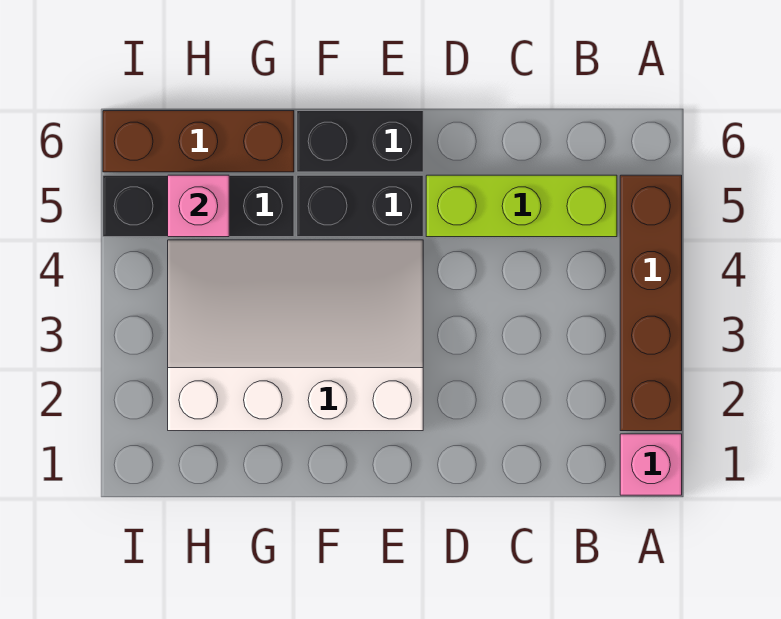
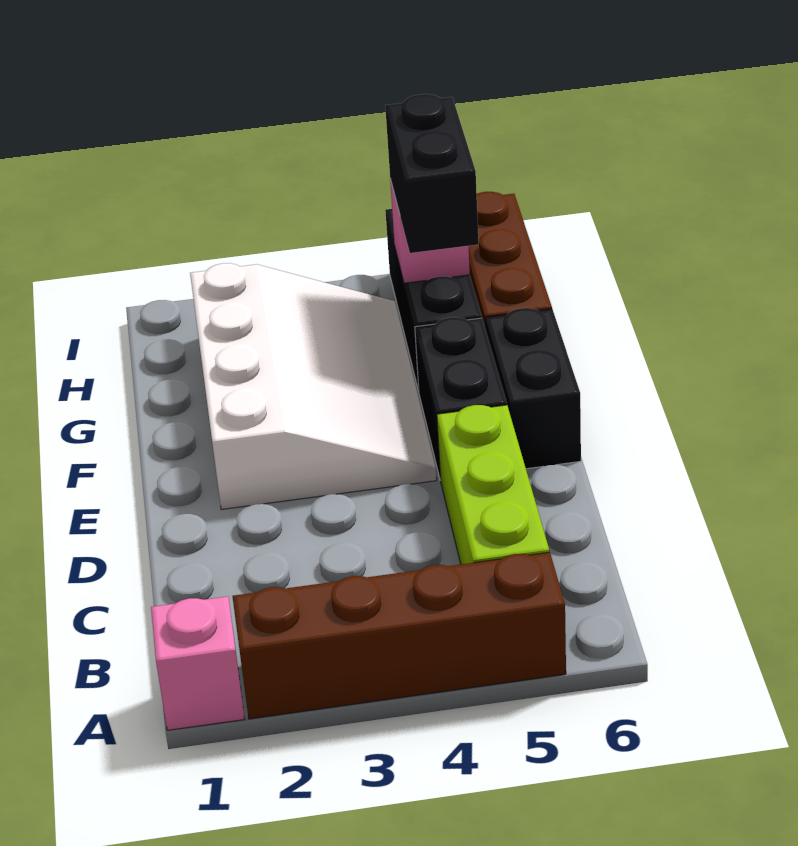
none -> black brick G5:H5 level 3

